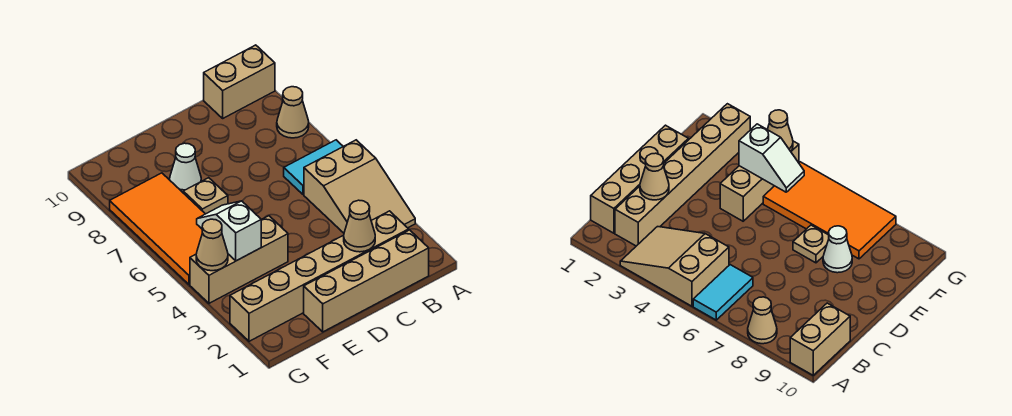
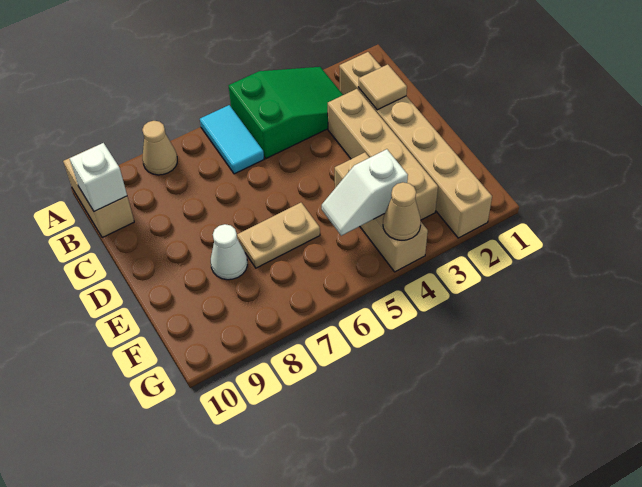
tan slope A3:B5 level 1 top 5 -> green slope A3:B5 level 1 top 5
tan brick B1:E1 level 1 -> tan brick C3:F3 level 1
none -> white brick B10 level 2
tan cone C2 level 2 -> tan tile C2 level 2
tan plate E7 level 1 -> tan plate E6:E7 level 1
orange tile F5:G8 level 1 -> none

